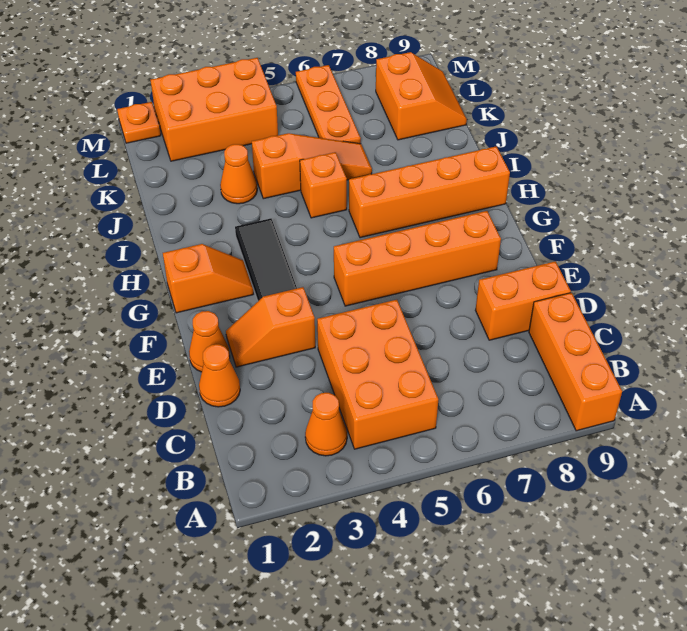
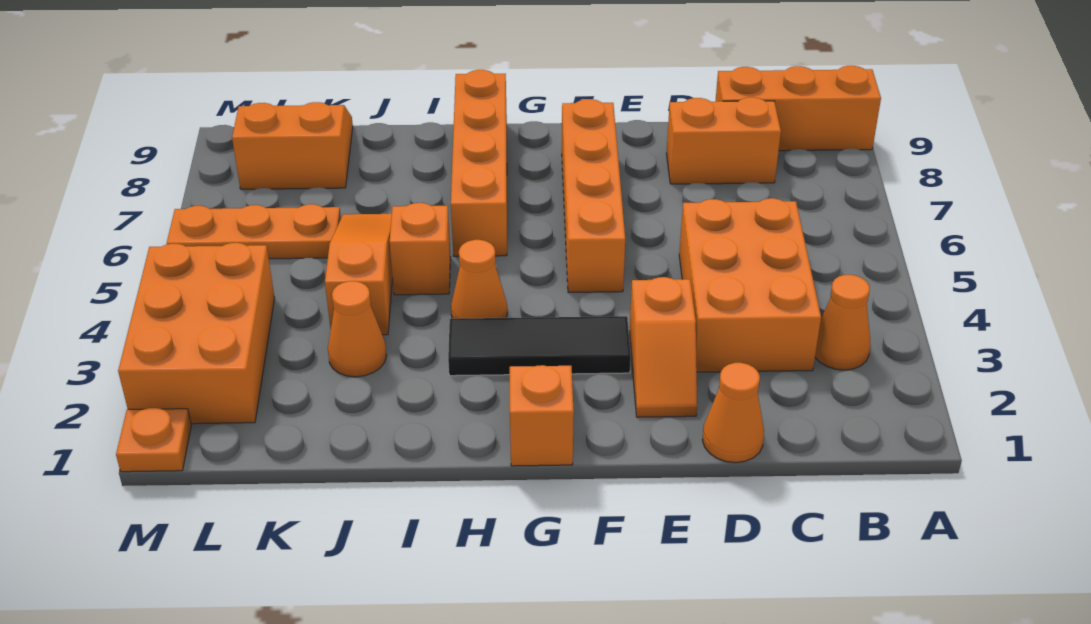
orange brick B4:D5 level 1 -> orange brick C3:D5 level 1
orange brick D8:D9 level 1 -> orange brick C8:D8 level 1
orange cone E1 level 1 -> orange cone H4 level 1

